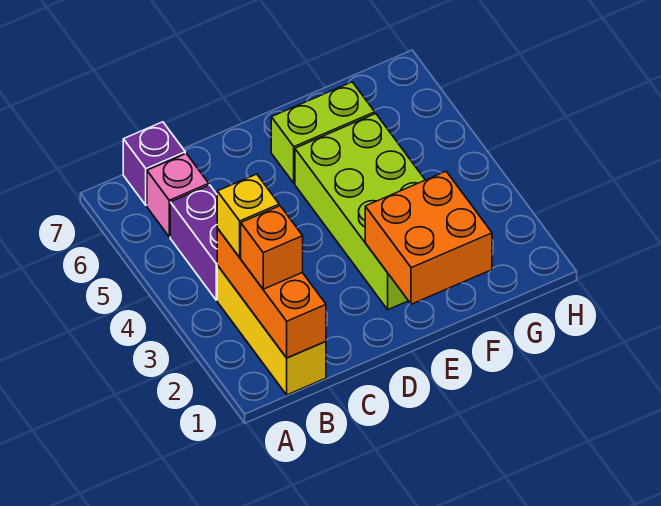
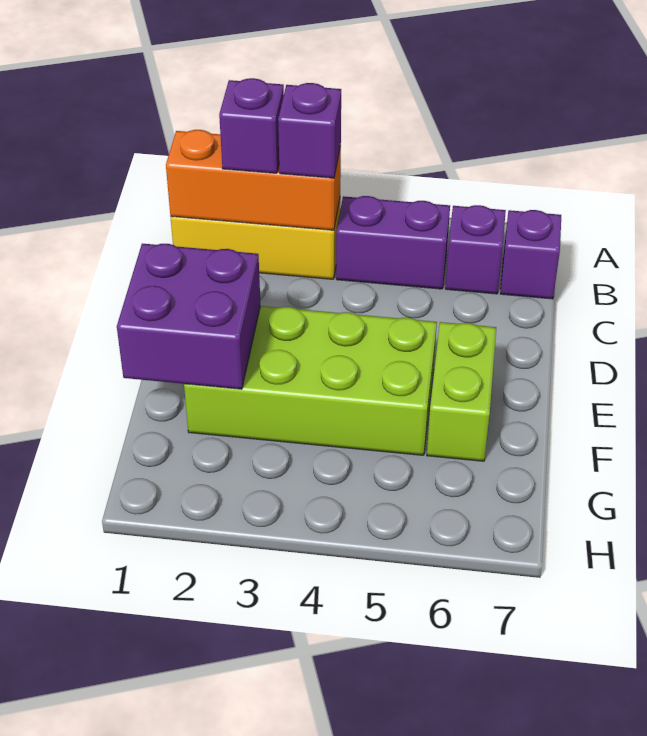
orange brick B2 level 3 -> purple brick B2 level 3
yellow brick B3 level 3 -> purple brick B3 level 3
pink brick B6 level 1 -> purple brick B6 level 1
orange brick E1:F2 level 2 -> purple brick E1:F2 level 2

